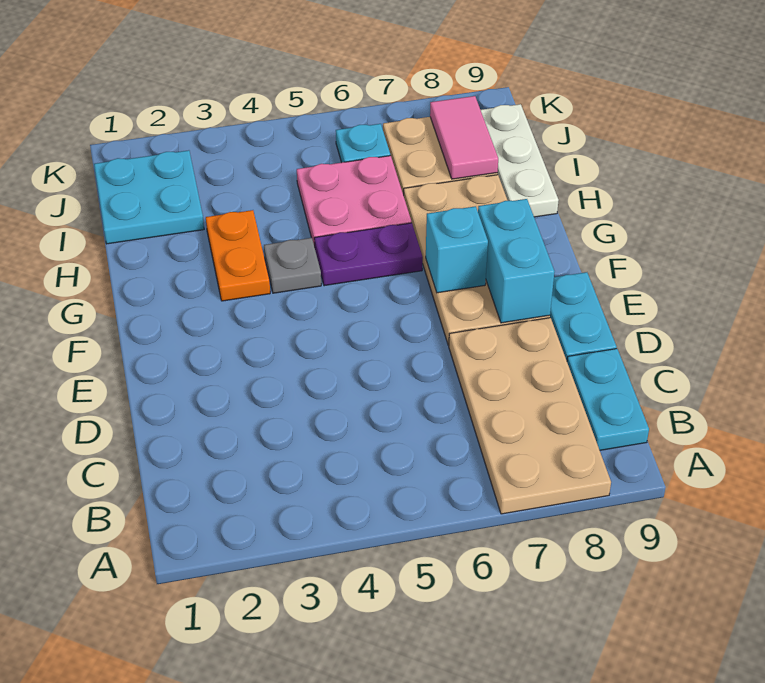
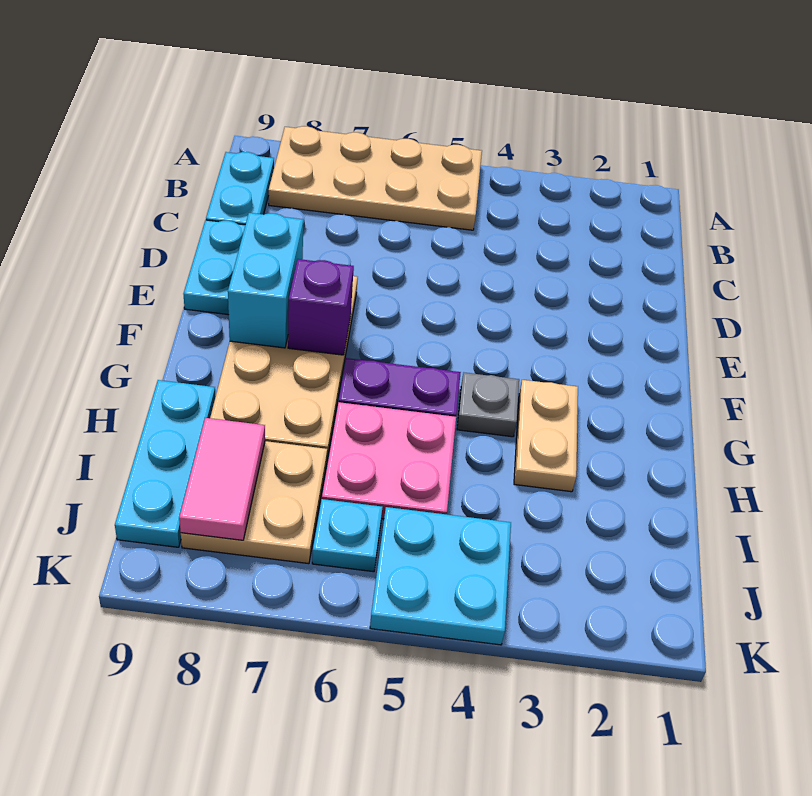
tan plate A7:D8 level 1 -> tan plate A5:B8 level 1
cyan brick F7 level 2 -> purple brick F7 level 2
orange plate G3:H3 level 1 -> tan plate G3:H3 level 1
white plate H9:J9 level 1 -> cyan plate H9:J9 level 1
cyan plate I1:J2 level 1 -> cyan plate J4:K5 level 1

